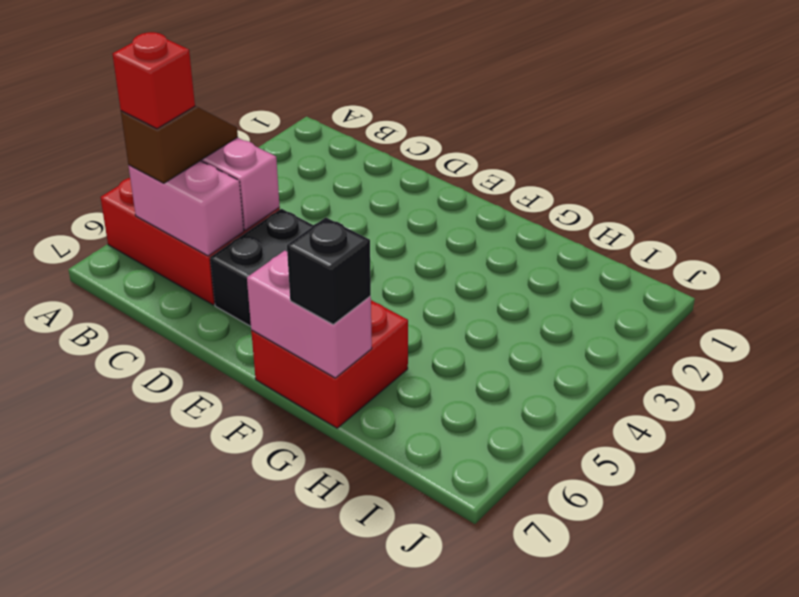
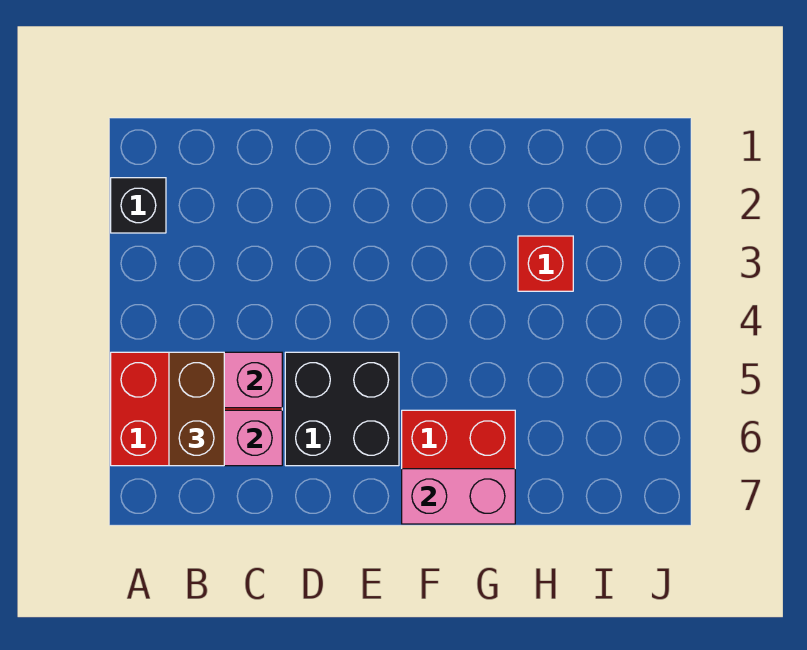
brown slope B5:B6 level 3 top 6 -> brown brick B5:B6 level 3
red brick B6 level 4 -> red brick H3 level 1
black brick G7 level 3 -> black brick A2 level 1

